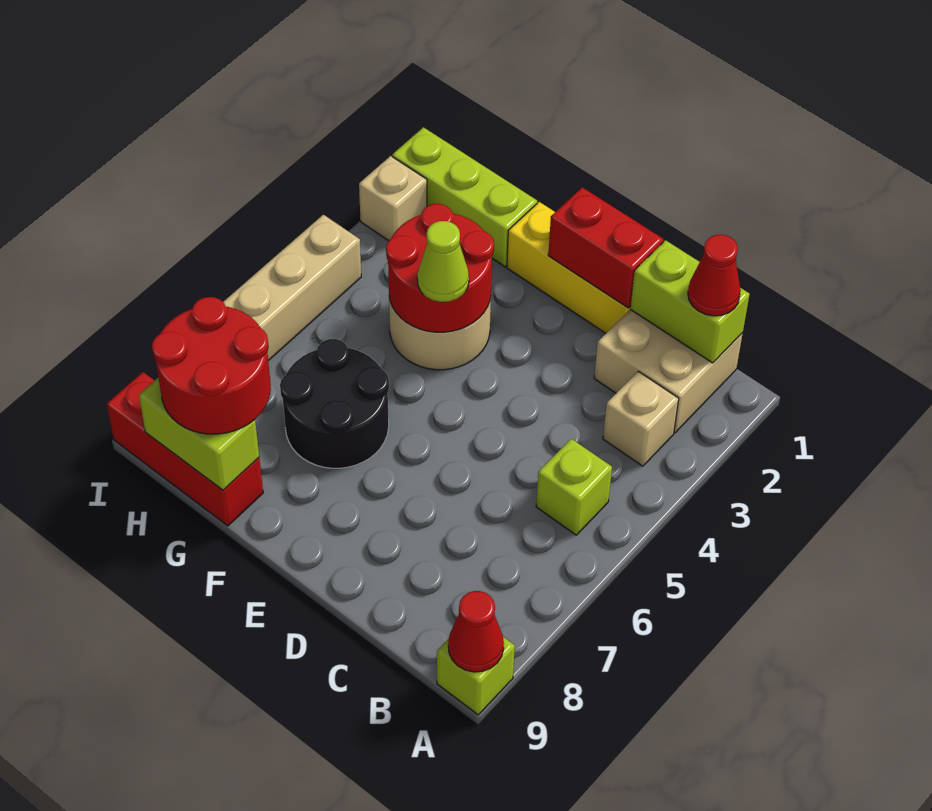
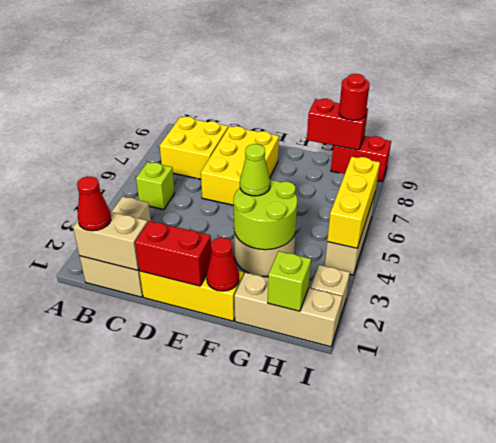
lime brick A9 level 1 -> lime brick H1 level 2
red cone A9 level 2 -> red cone F1 level 2
lime brick B1:C1 level 2 -> tan brick B1:C1 level 2
none -> yellow brick B7:C8 level 1
none -> yellow brick D6:E8 level 1
red round brick F3:G4 level 2 -> lime round brick F3:G4 level 2
black round brick F6:G7 level 1 -> none
lime brick G1:I1 level 1 -> tan brick G1:I1 level 1
red round brick G8:H9 level 3 -> red round brick H9 level 3
red brick G9:I9 level 1 -> red brick H9:I9 level 1
lime brick G9:H9 level 2 -> red brick G9:H9 level 2
none -> yellow brick I4:I6 level 2

